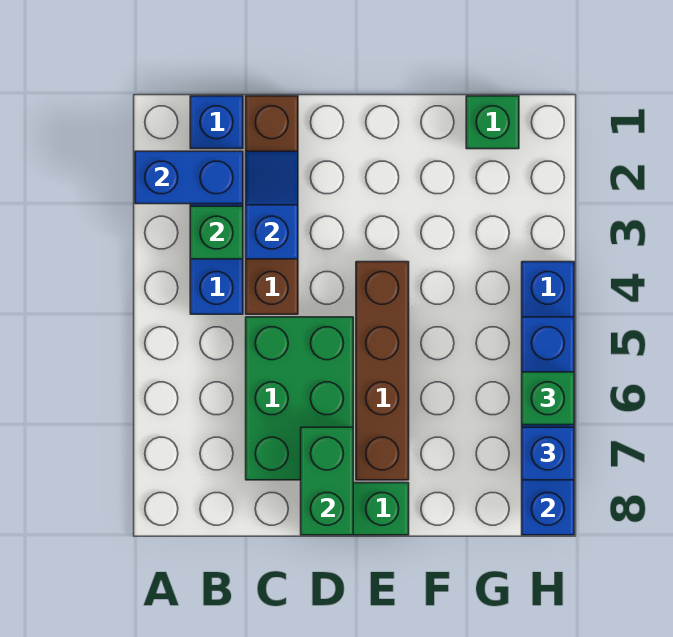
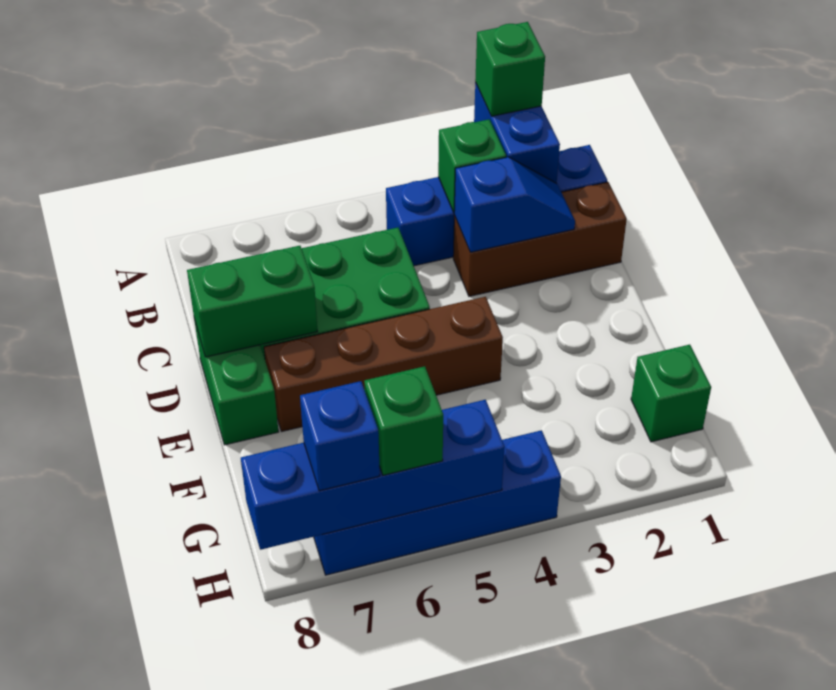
none -> green brick A2 level 3
brown brick C1:C4 level 1 -> brown brick C1:C3 level 1

